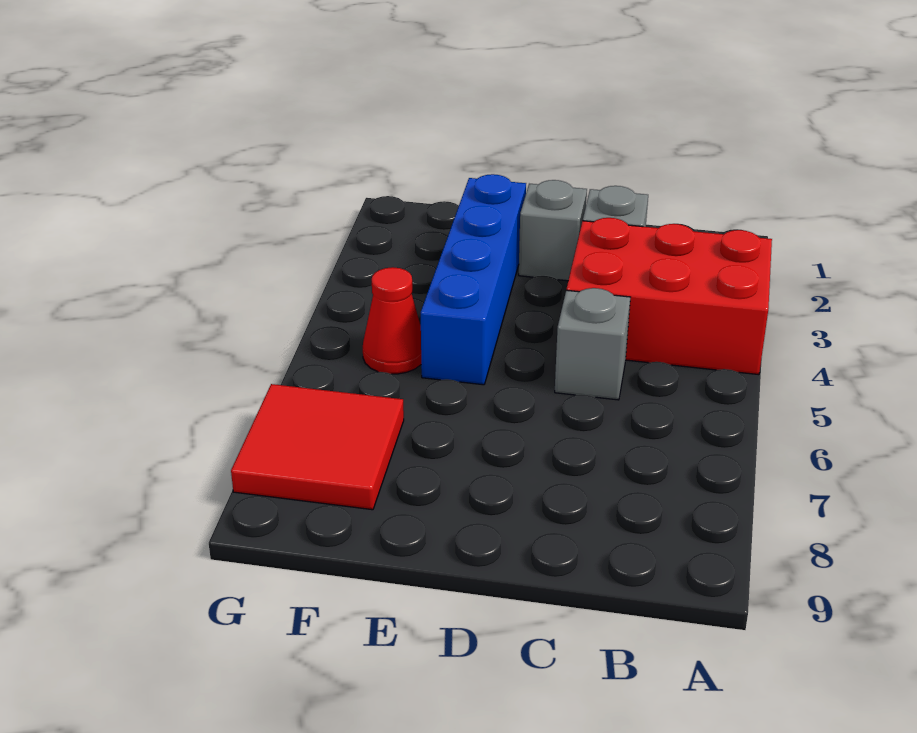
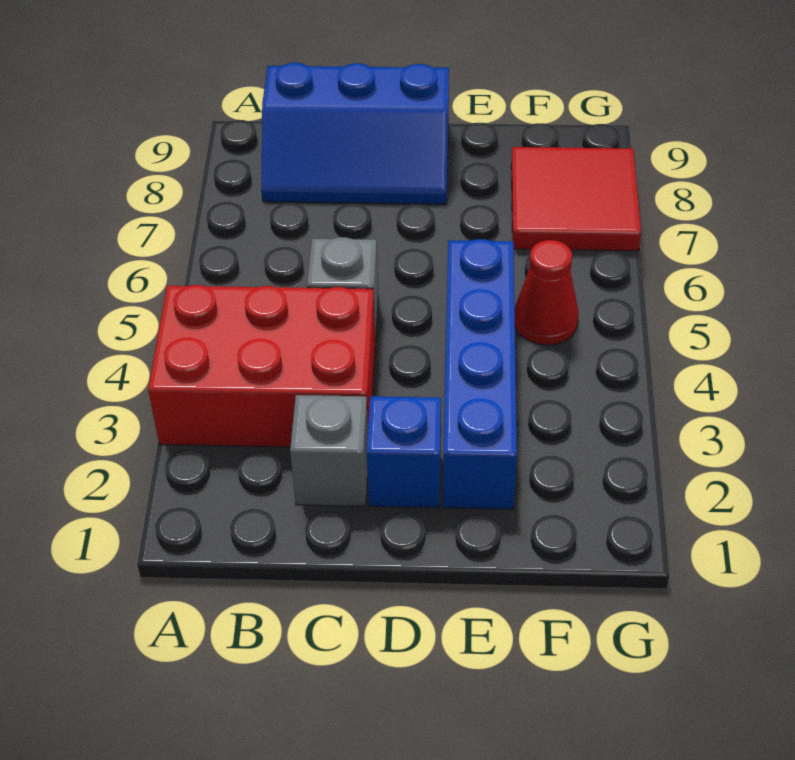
none -> blue slope B8:D9 level 1 top 9
grey brick D2 level 1 -> blue brick D2 level 1

